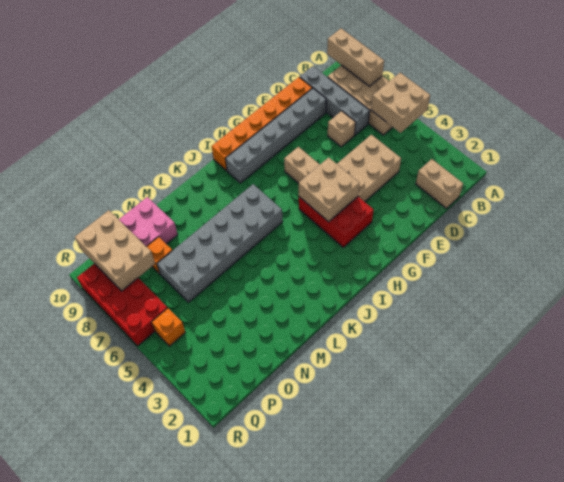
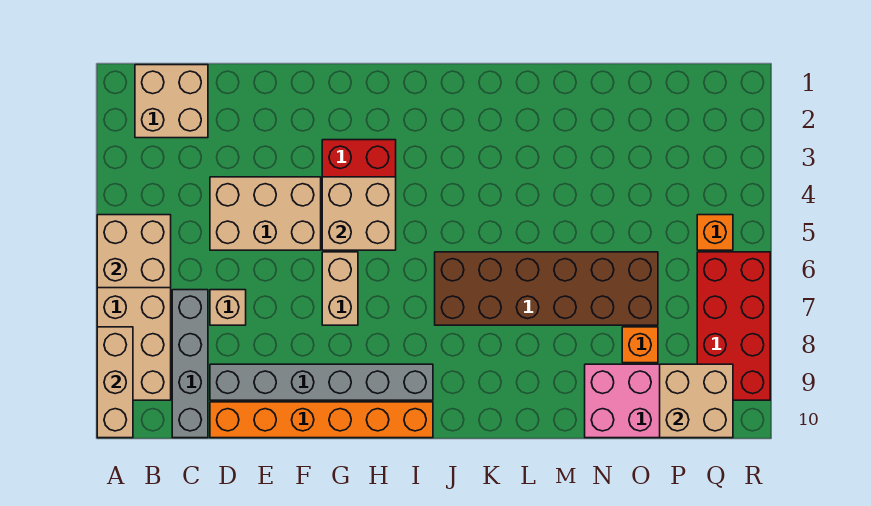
tan brick C1:C2 level 1 -> tan brick B1:C2 level 1
grey brick J6:O7 level 1 -> brown brick J6:O7 level 1
tan brick P8:Q10 level 2 -> tan brick P9:Q10 level 2

